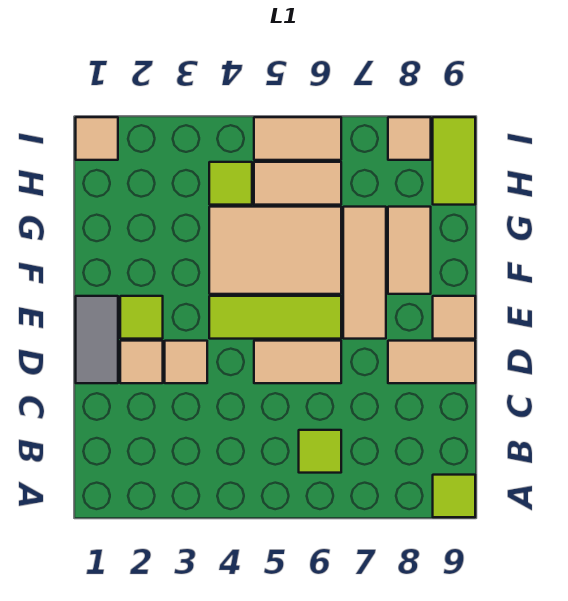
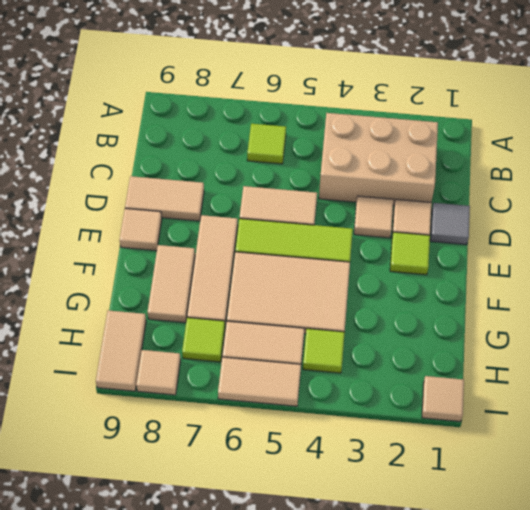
lime tile A9 level 1 -> lime tile H7 level 1
none -> tan brick B2:C4 level 1
grey tile D1:E1 level 1 -> grey tile D1 level 1
lime tile H9:I9 level 1 -> tan tile H9:I9 level 1

